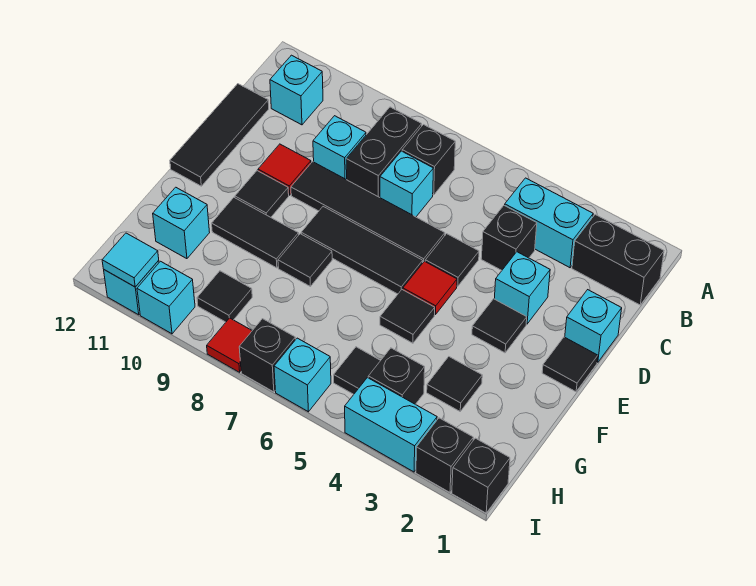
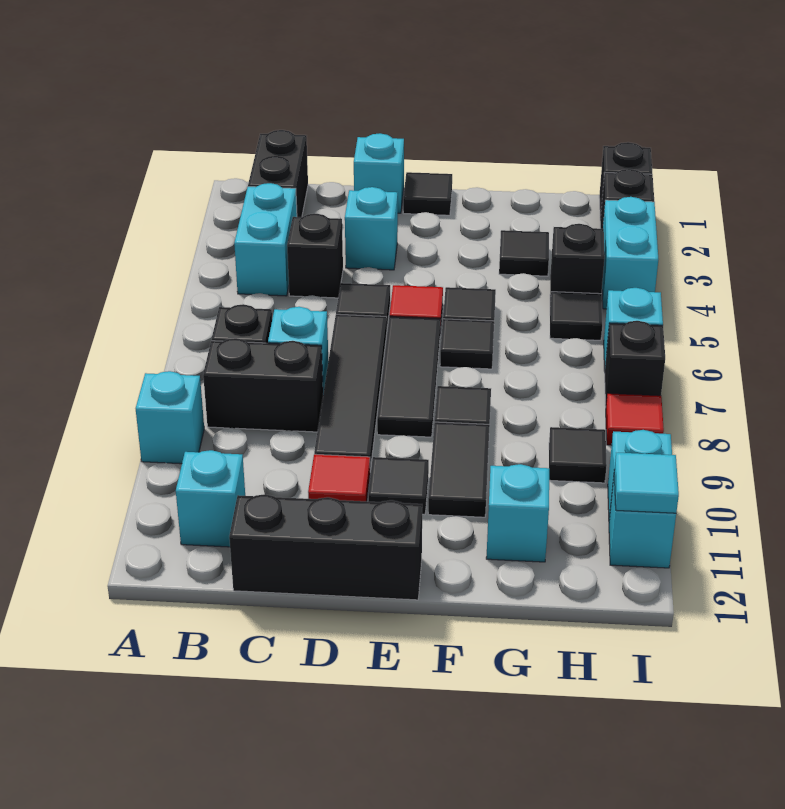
cyan brick C9 level 1 -> cyan brick A9 level 1
black tile C12:E12 level 1 -> black brick C12:E12 level 1
black tile E3 level 1 -> black tile F6 level 1

